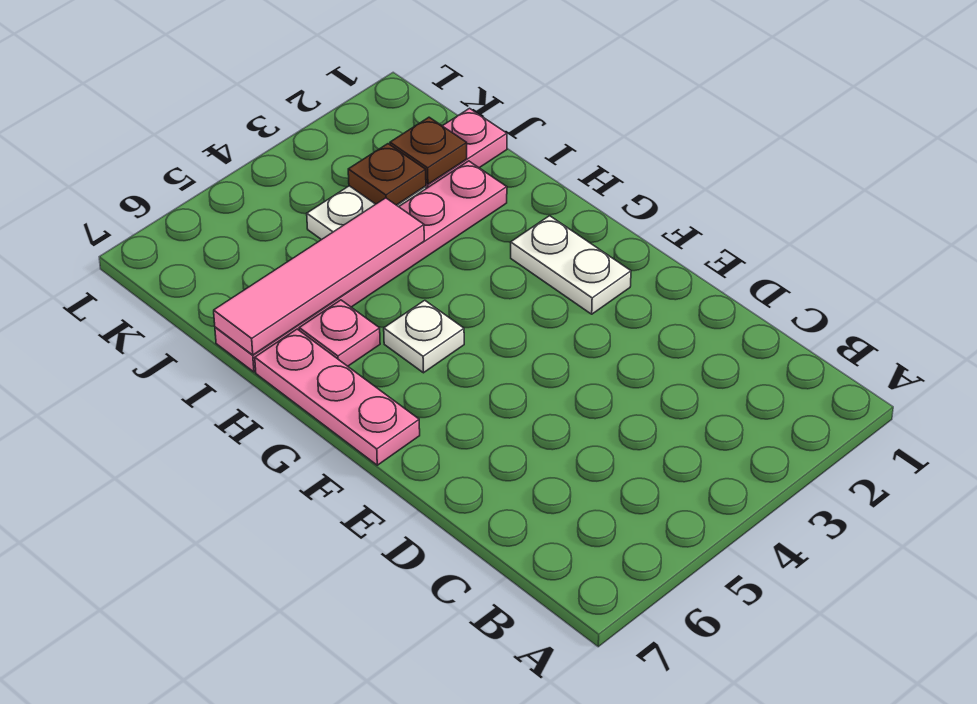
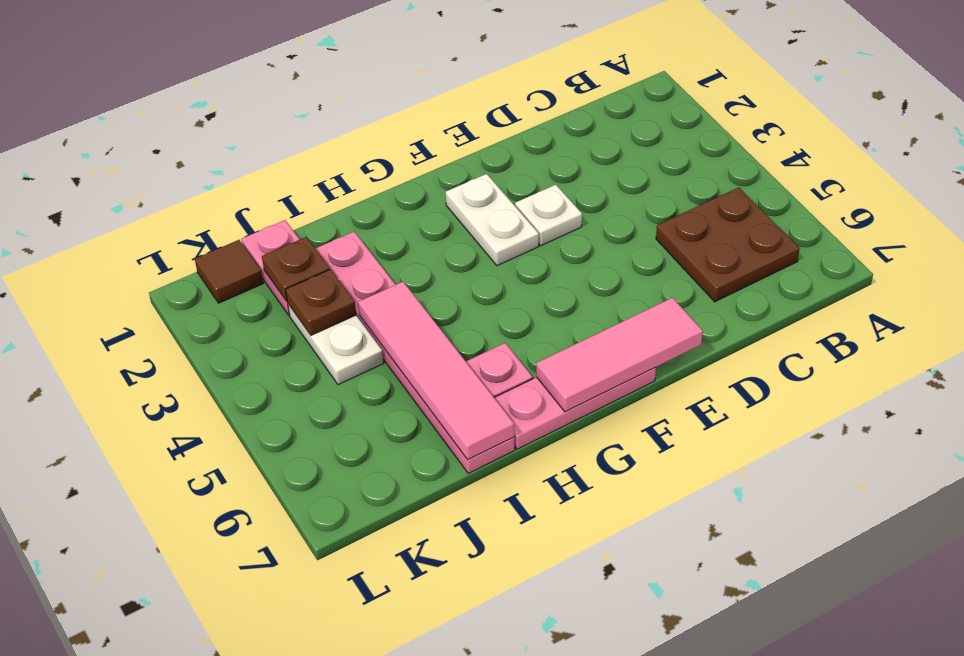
none -> brown plate B5:C6 level 1
none -> pink tile E7:G7 level 2
white plate F2:G2 level 1 -> white plate F2:F3 level 1
white plate G5 level 1 -> white plate E3 level 1
none -> brown tile K1 level 1

